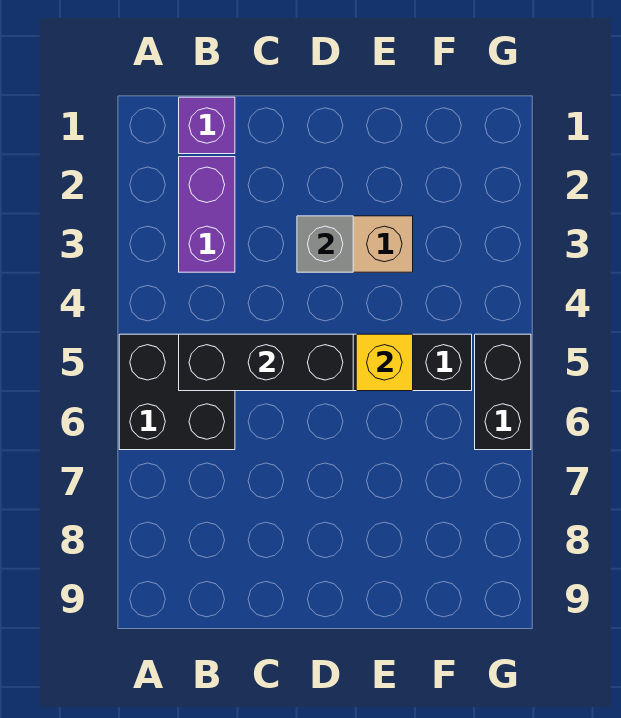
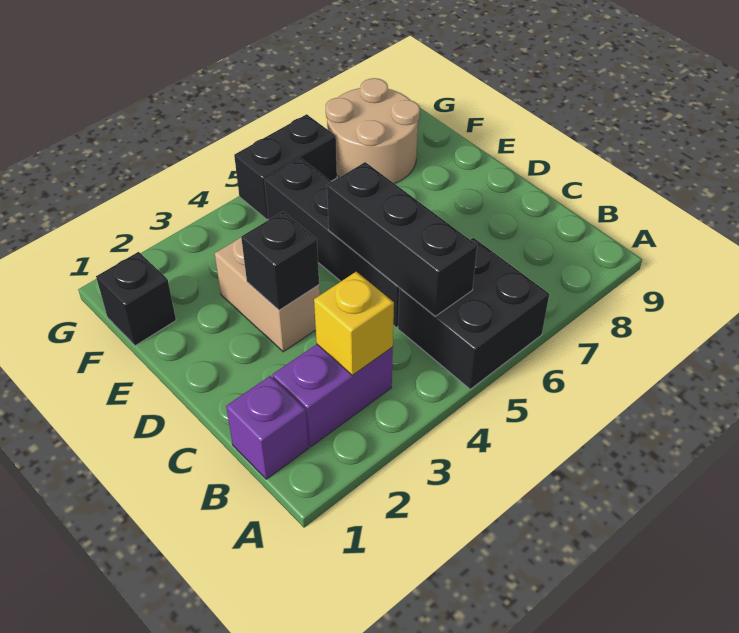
grey brick D3 level 2 -> black brick D3 level 2
yellow brick E5 level 2 -> yellow brick B3 level 2
none -> black brick F1 level 1
none -> tan round brick F7:G8 level 1

